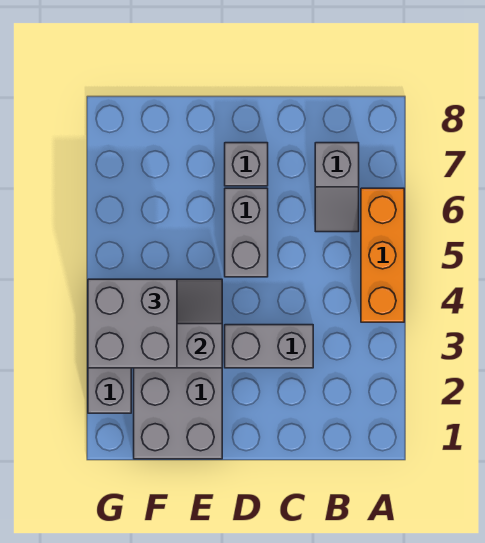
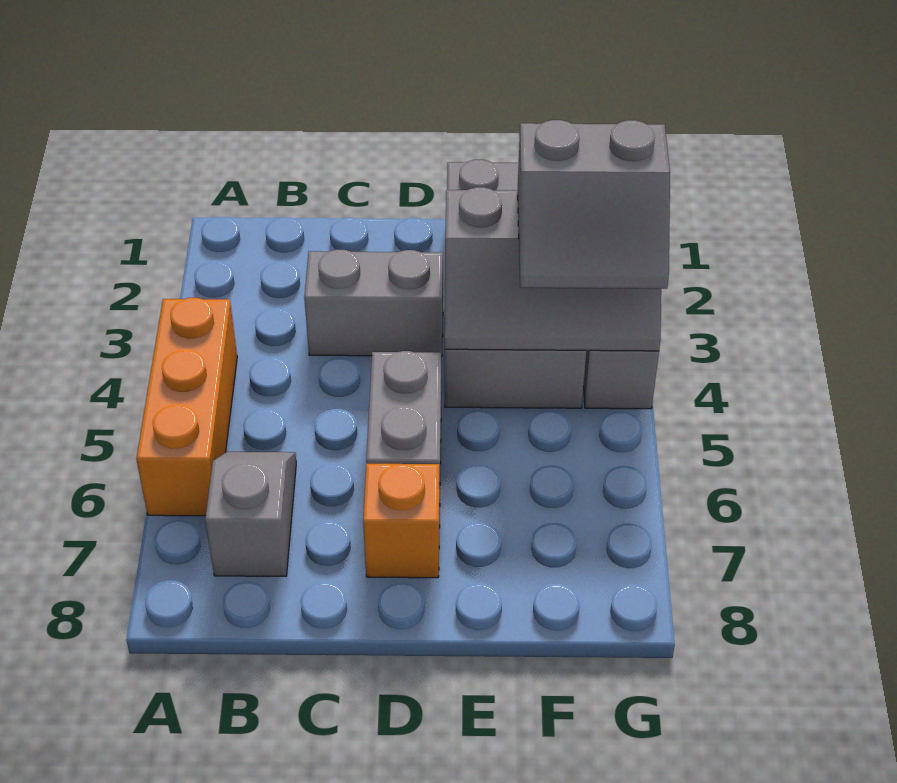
grey brick D7 level 1 -> orange brick D7 level 1
grey brick F3:G4 level 3 -> grey slope F3:G4 level 3 top 3

